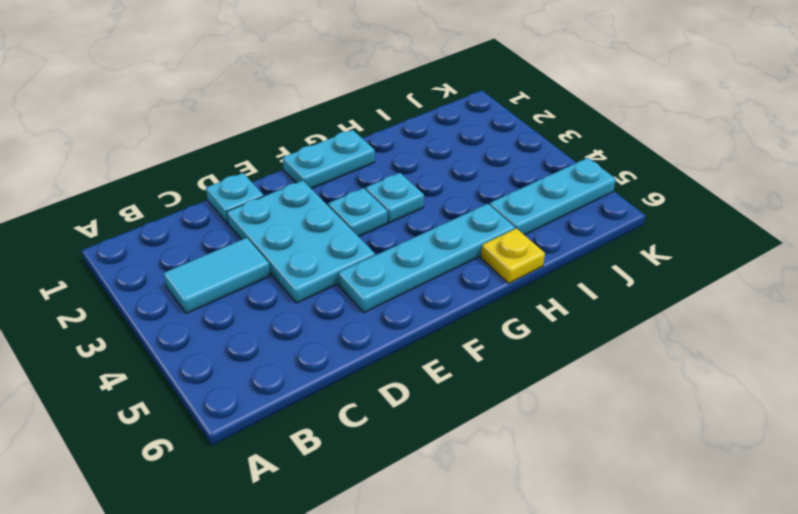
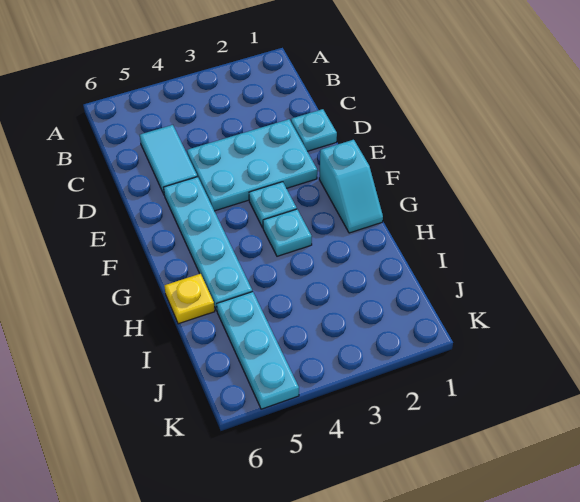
cyan tile B3:C3 level 1 -> cyan tile C5:D5 level 1
cyan plate F1:G1 level 1 -> cyan slope F1:G1 level 1 top F

